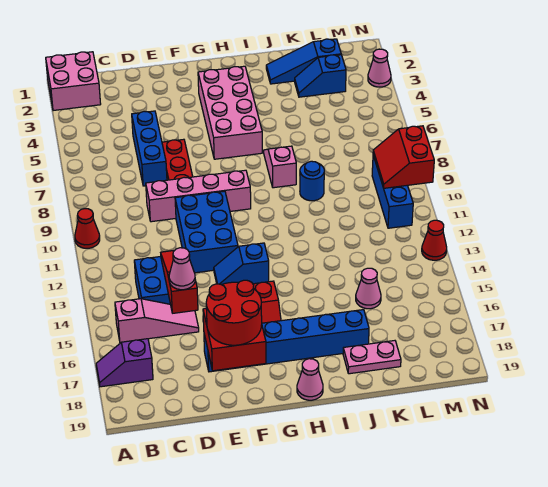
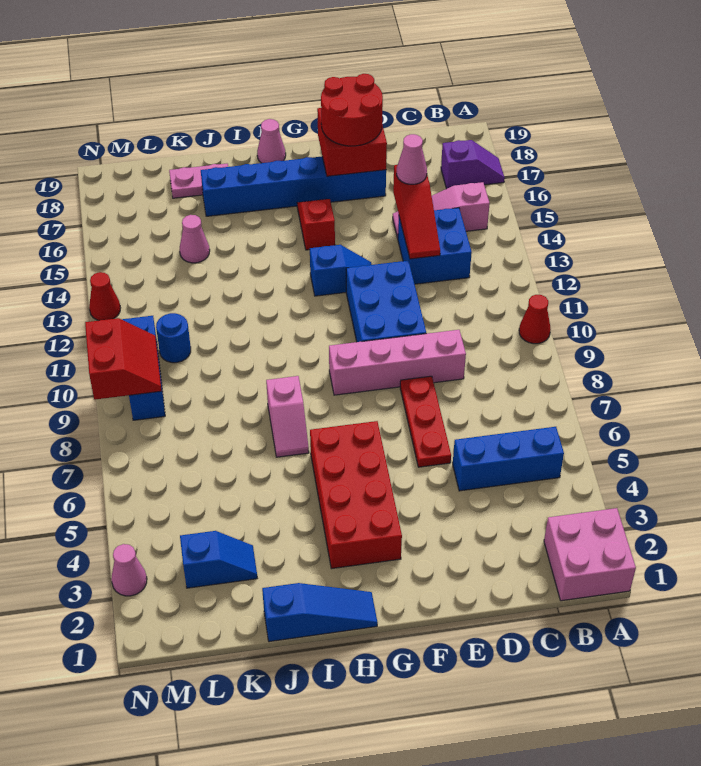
blue brick D5:D7 level 1 -> blue brick B5:D5 level 1
pink brick G3:H6 level 1 -> red brick G3:H6 level 1
blue slope J2:L2 level 1 top L -> blue slope H1:J1 level 1 top J
blue round brick J9 level 1 -> blue round brick L11 level 1

